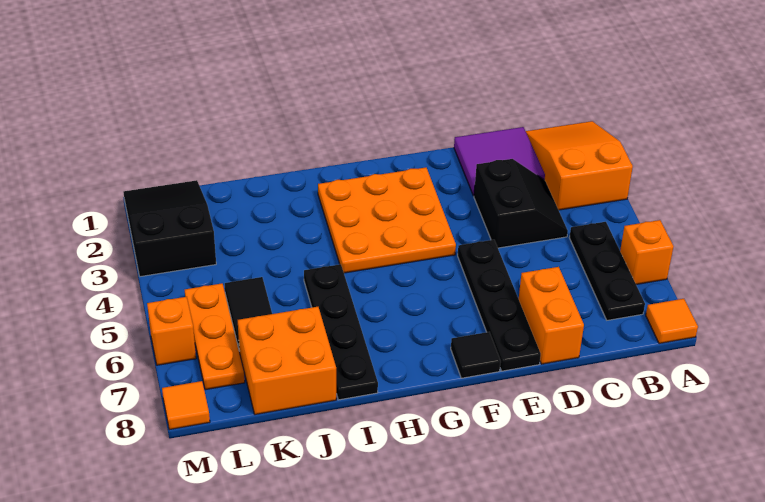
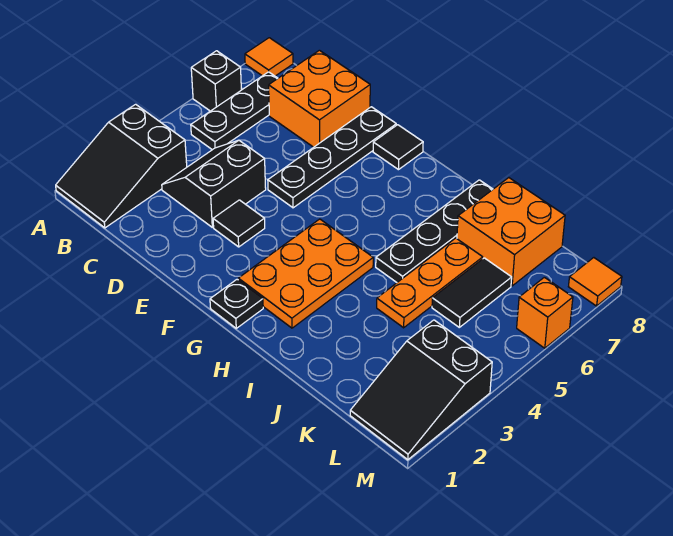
orange slope A1:B3 level 1 top 3 -> black slope A1:B3 level 1 top 3
orange brick A6 level 1 -> black brick A6 level 1
purple tile C1:D2 level 1 -> none
orange brick D7:D8 level 1 -> orange brick C7:D8 level 1
none -> black tile E3 level 1
orange plate F2:H4 level 1 -> orange plate G2:H4 level 1
none -> black plate G1 level 1
orange plate L5:L7 level 1 -> orange plate J4:J6 level 1

